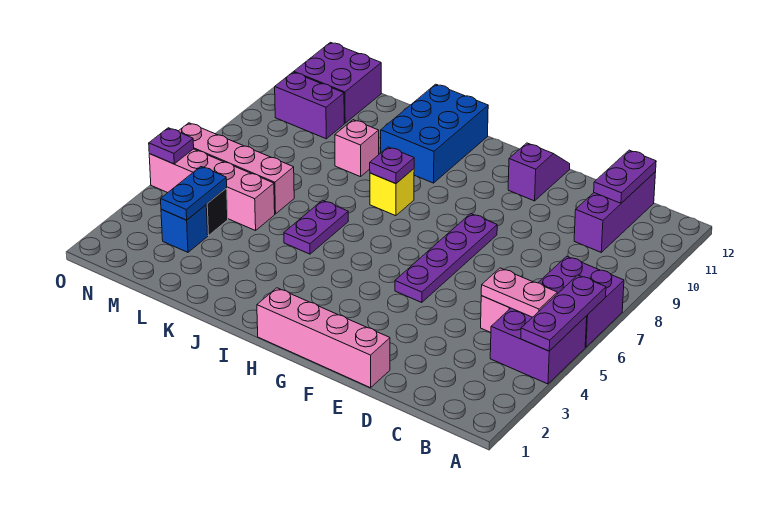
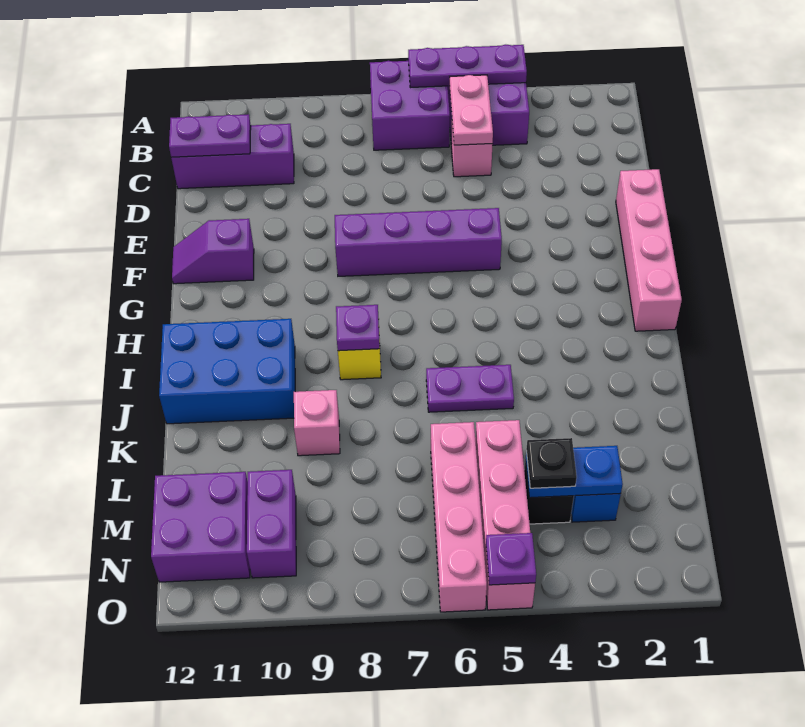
purple plate F5:F8 level 1 -> purple brick F5:F8 level 1
none -> black plate M4 level 3

